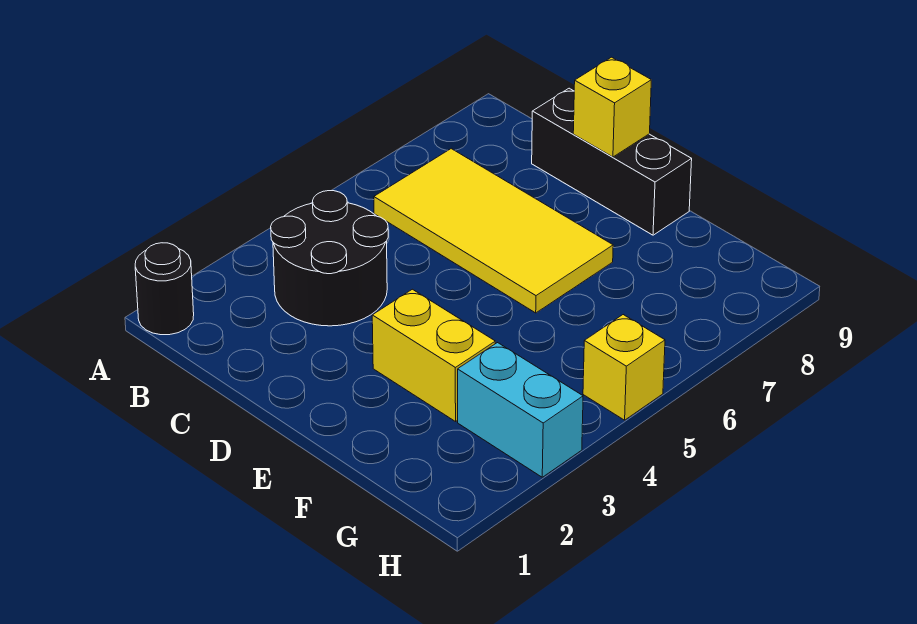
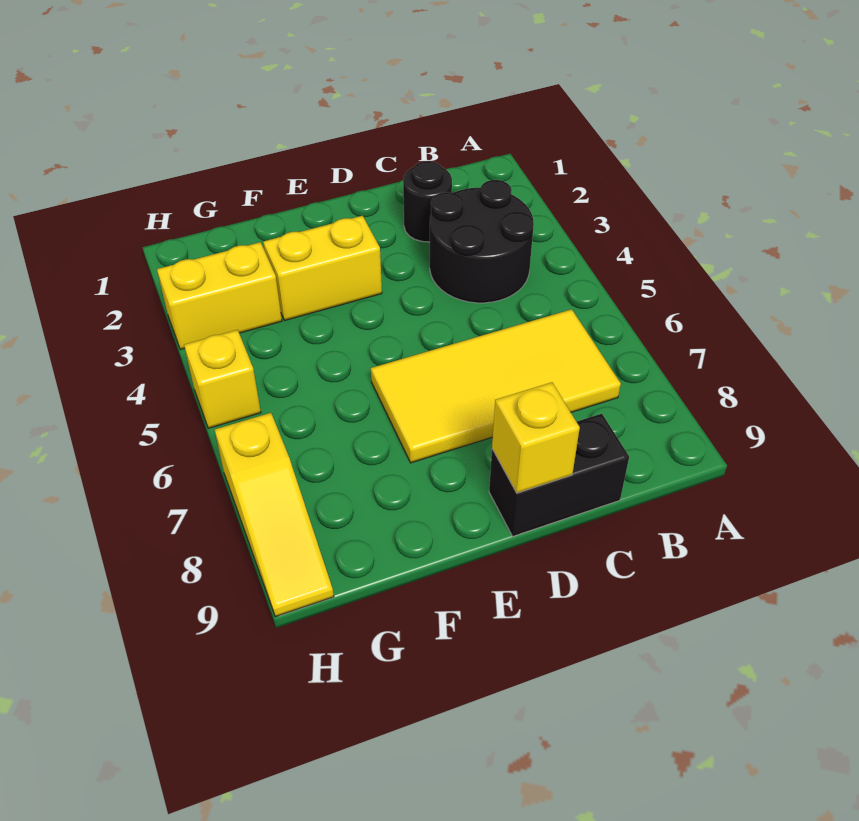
black round brick A1 level 1 -> black round brick C2 level 1
black brick C9:E9 level 1 -> black brick C9:D9 level 1
cyan brick G3:H3 level 1 -> yellow brick G3:H3 level 1
none -> yellow slope H7:H9 level 1 top 7

